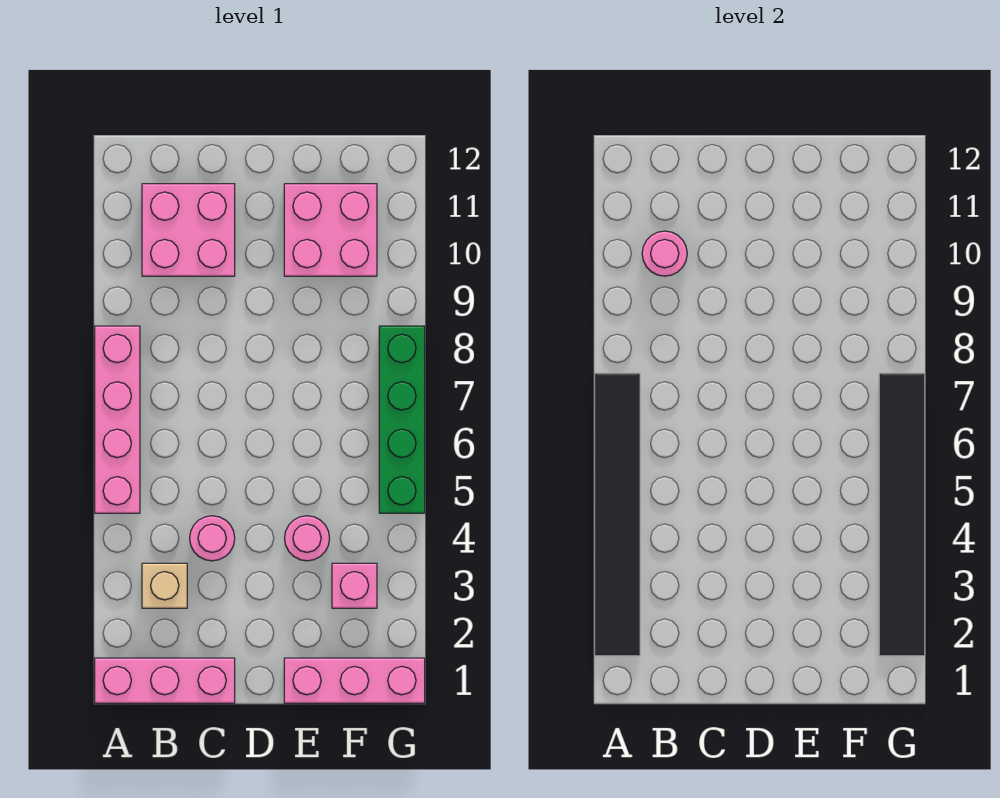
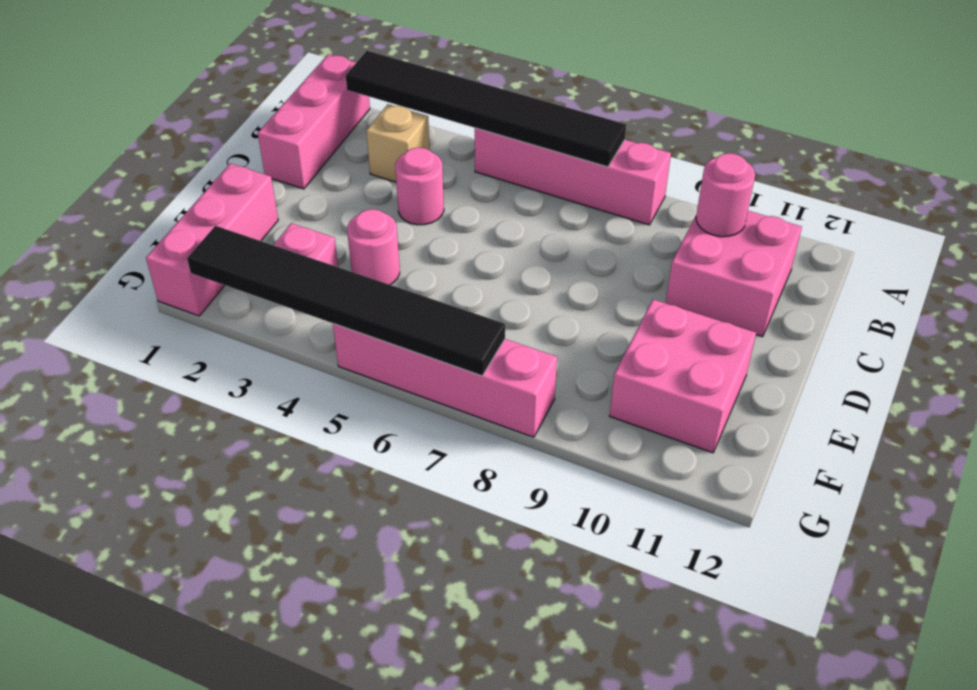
green brick G5:G8 level 1 -> pink brick G5:G8 level 1

